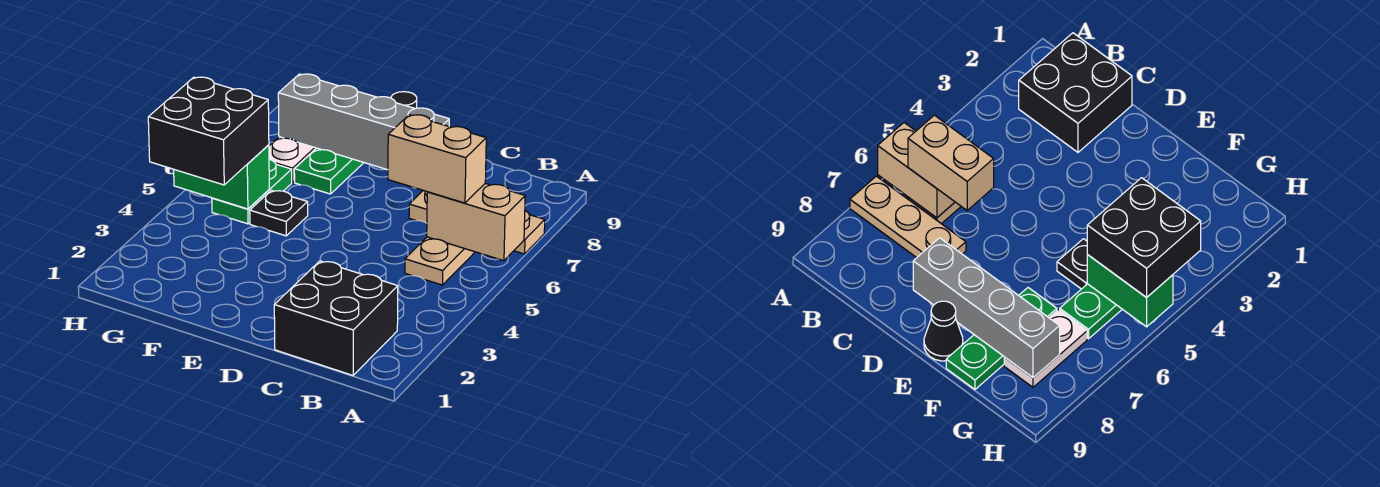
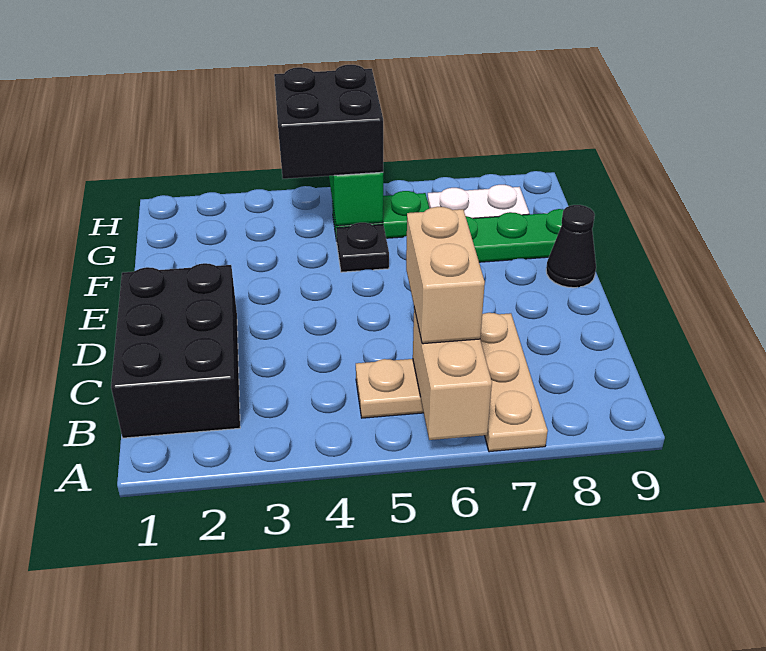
black brick B1:C2 level 1 -> black brick B1:D2 level 1
grey brick D8:G8 level 2 -> none

